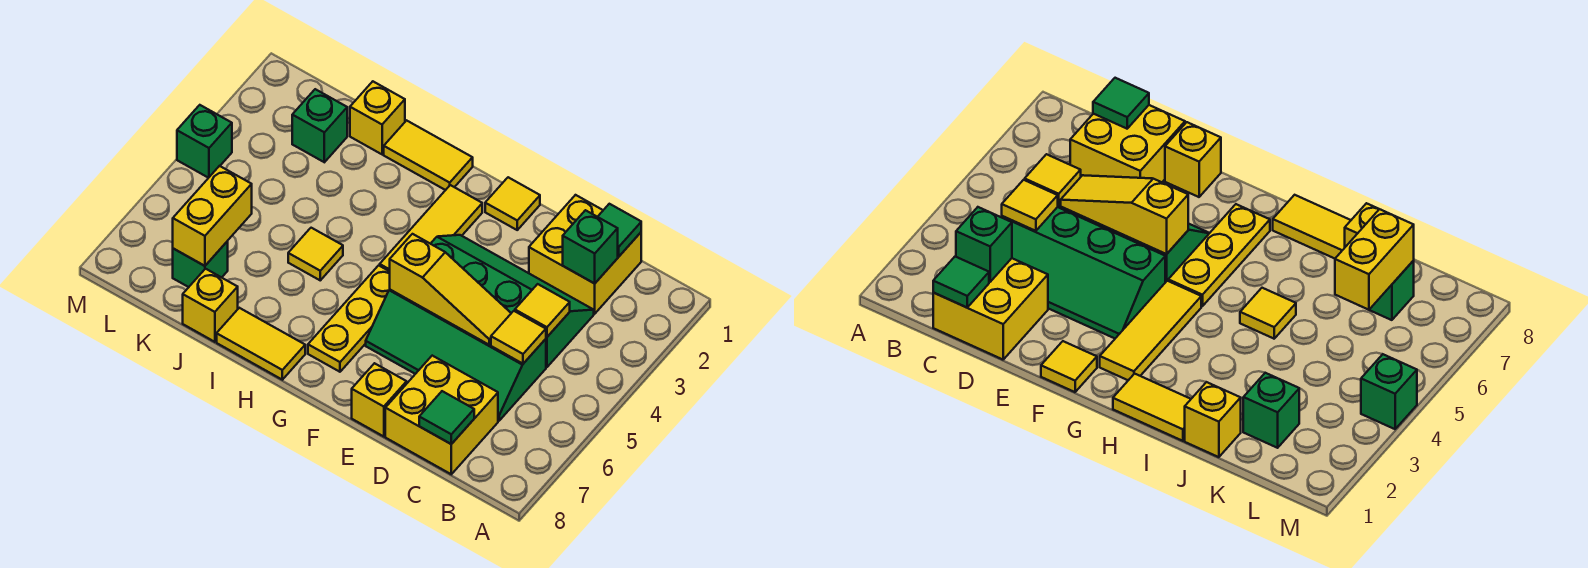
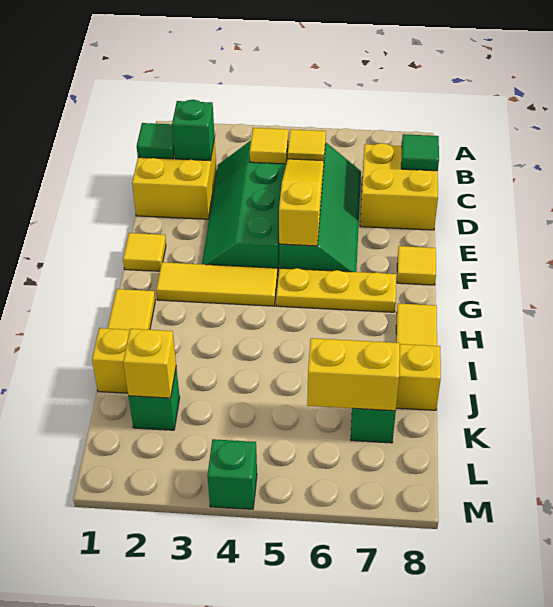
yellow brick E8 level 1 -> yellow brick K2 level 2
yellow tile I5 level 1 -> yellow tile F8 level 1

